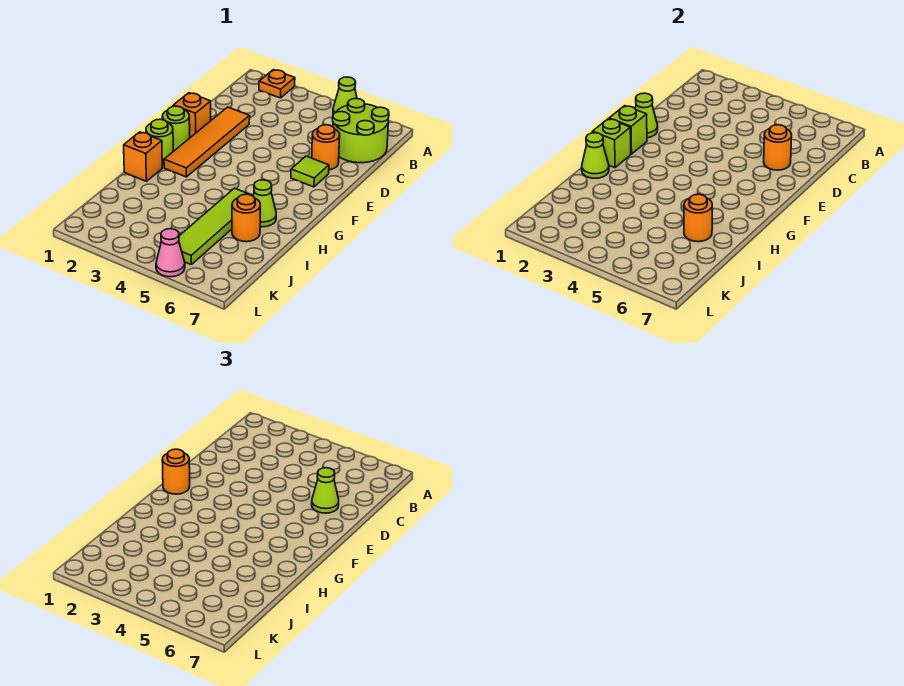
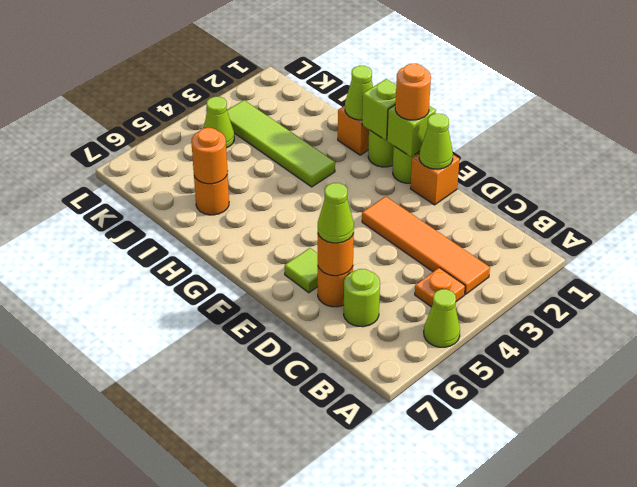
orange plate A2 level 1 -> orange plate B4 level 1
lime round brick B6:C7 level 1 -> lime round brick C6 level 1
orange tile D2:G2 level 1 -> orange tile B3:E3 level 1
lime tile H5:K5 level 1 -> lime tile H3:K3 level 1
lime cone H6 level 1 -> lime cone K4 level 1
pink cone L5 level 1 -> none

